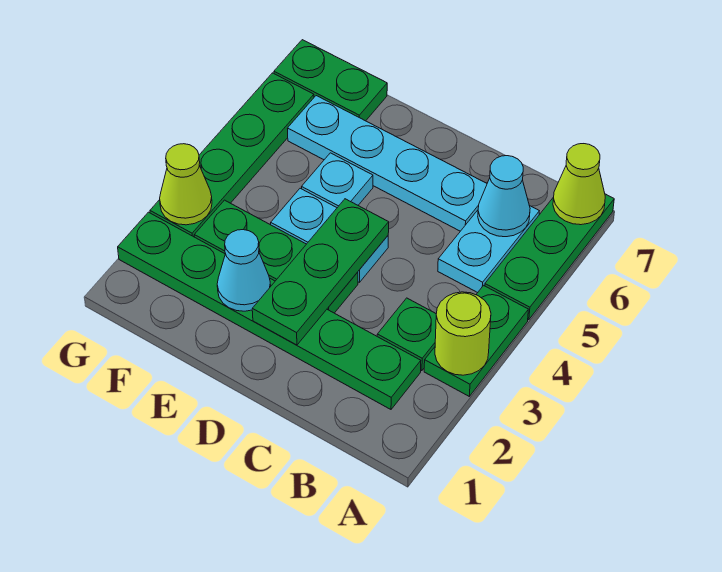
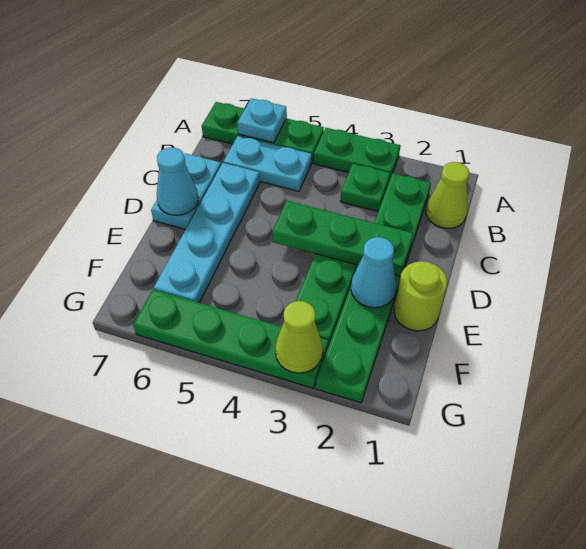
lime round brick A3 level 2 -> lime round brick E1 level 1
lime cone A7 level 2 -> lime cone B1 level 1
cyan cone B6 level 2 -> cyan cone D7 level 2
cyan plate D4:E4 level 1 -> cyan plate C7:D7 level 1
cyan plate E5 level 1 -> cyan plate A6 level 2
green plate F7:G7 level 1 -> none

